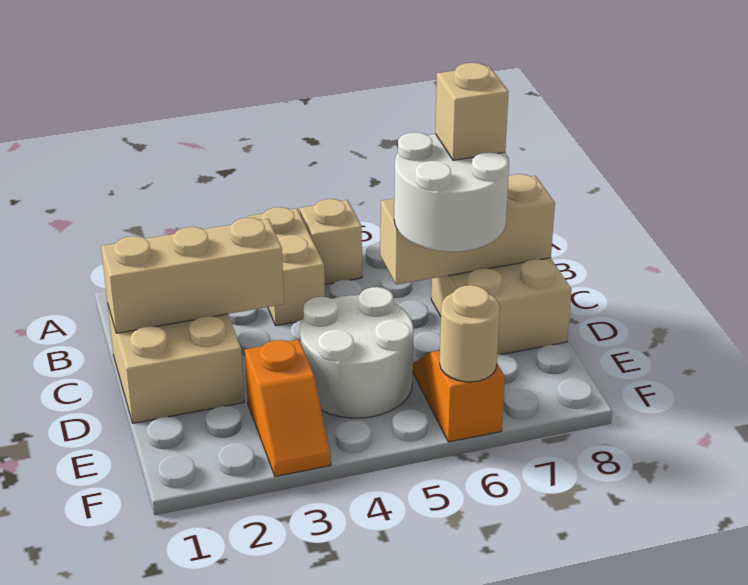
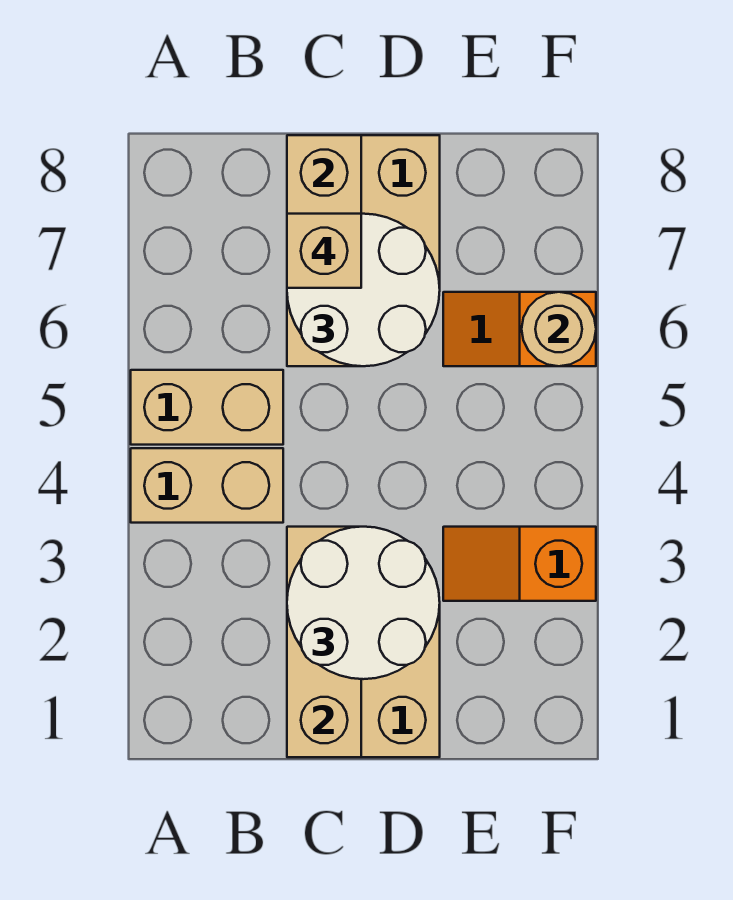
tan brick A5 level 1 -> tan brick A5:B5 level 1
white round brick D4:E5 level 1 -> white round brick C2:D3 level 3
orange slope E3:F3 level 1 top E -> orange slope E3:F3 level 1 top F

